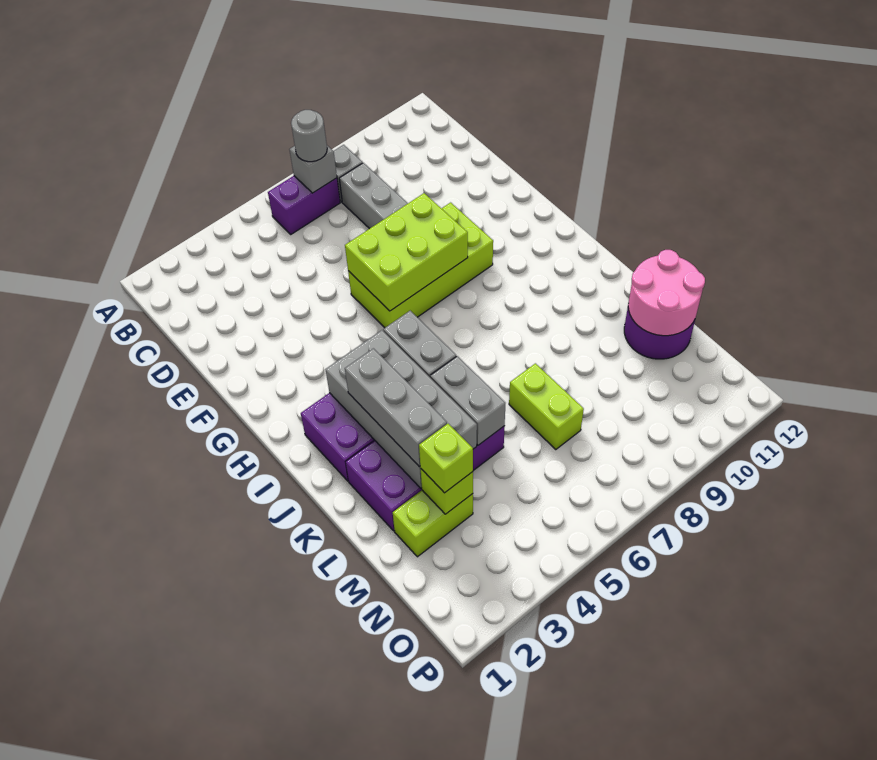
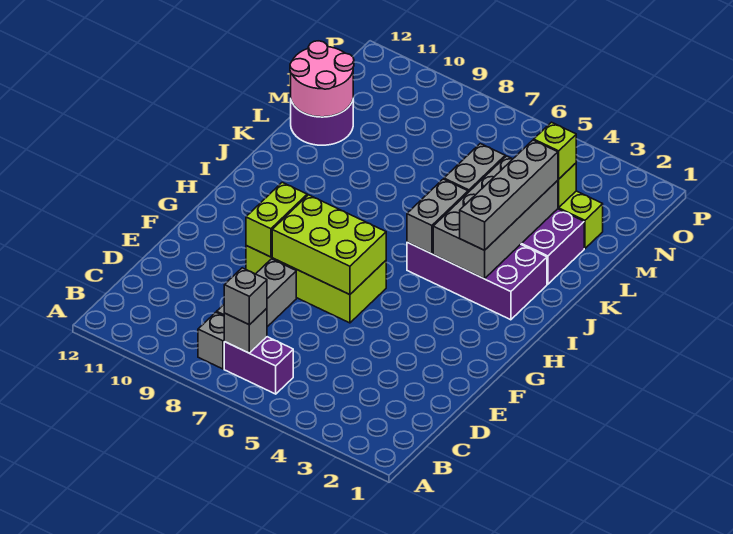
grey round brick B7 level 3 -> grey brick B7 level 3
grey brick J3:L3 level 3 -> grey brick I3:L3 level 3
lime brick L7:M7 level 1 -> lime brick F9:G9 level 2

